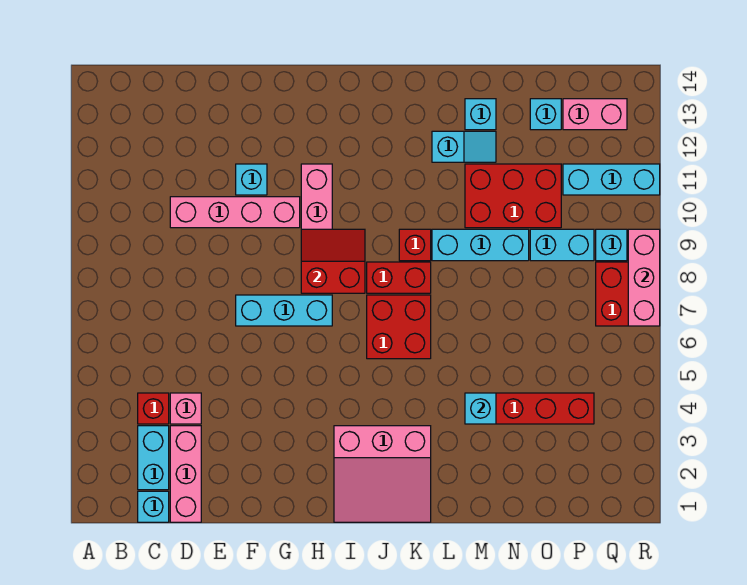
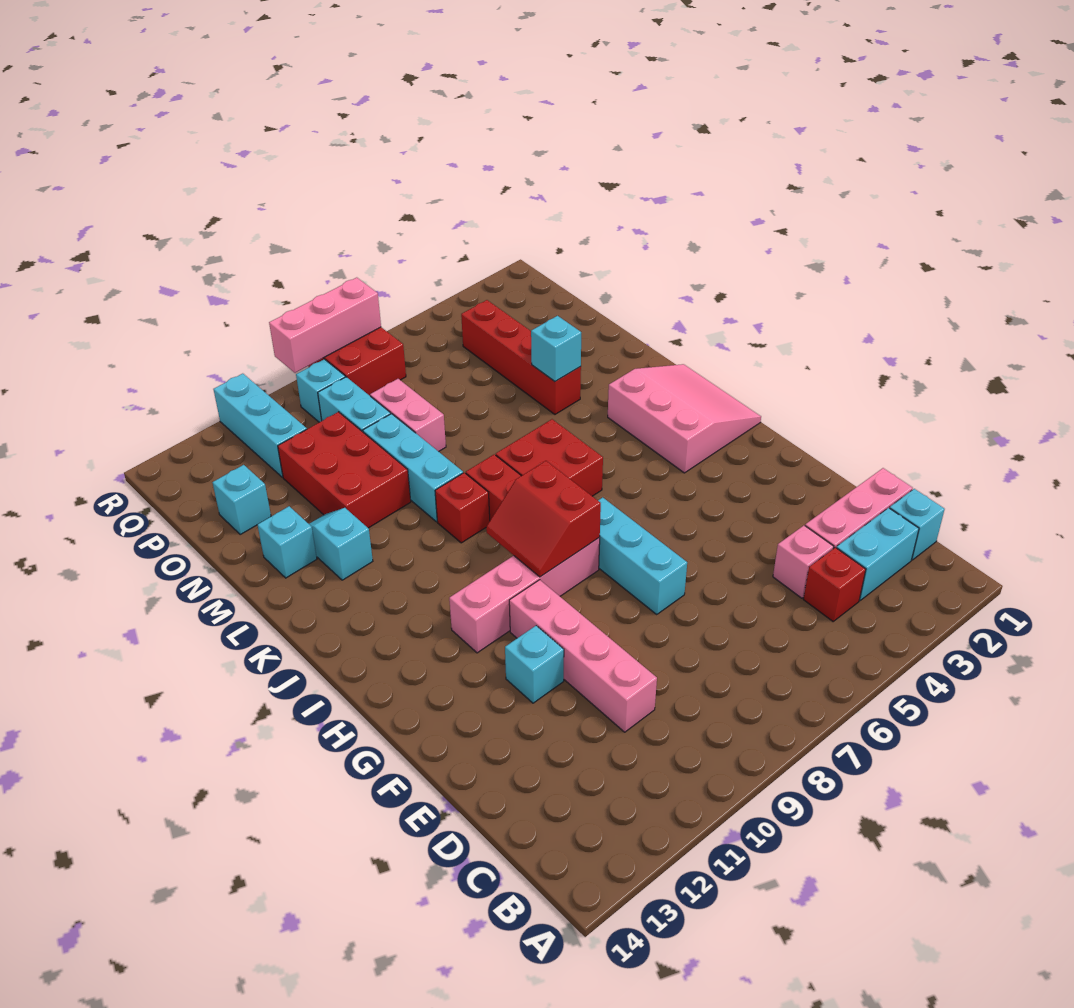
pink brick P13:Q13 level 1 -> pink brick N8:O8 level 1

